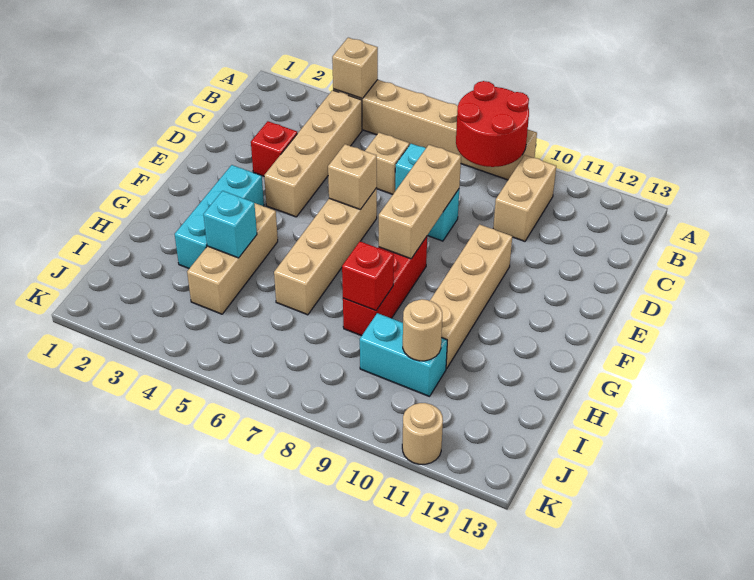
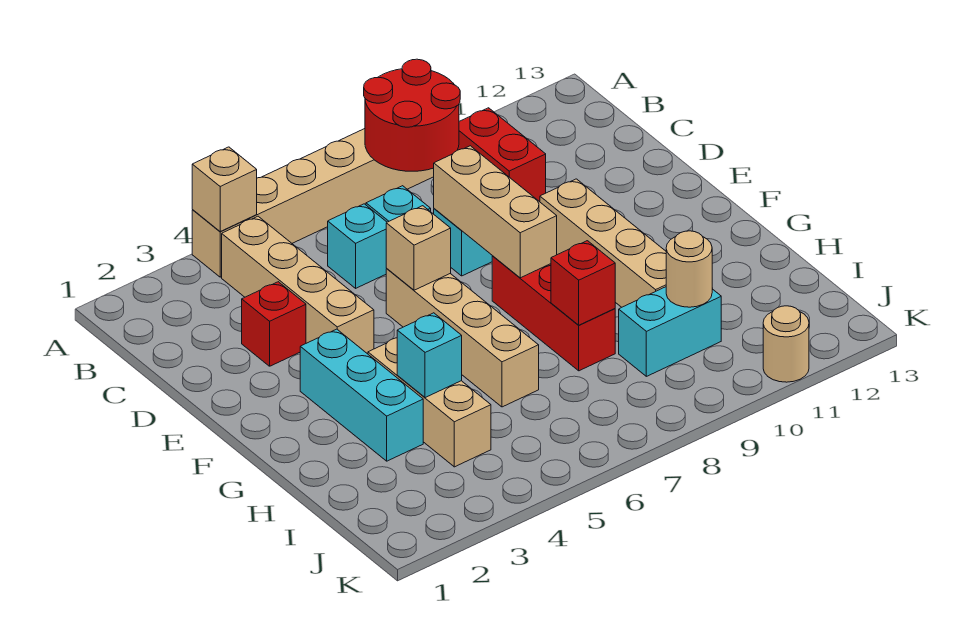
tan brick B10:C10 level 1 -> red brick B10:C10 level 1
tan brick C6 level 1 -> cyan brick C6 level 1

